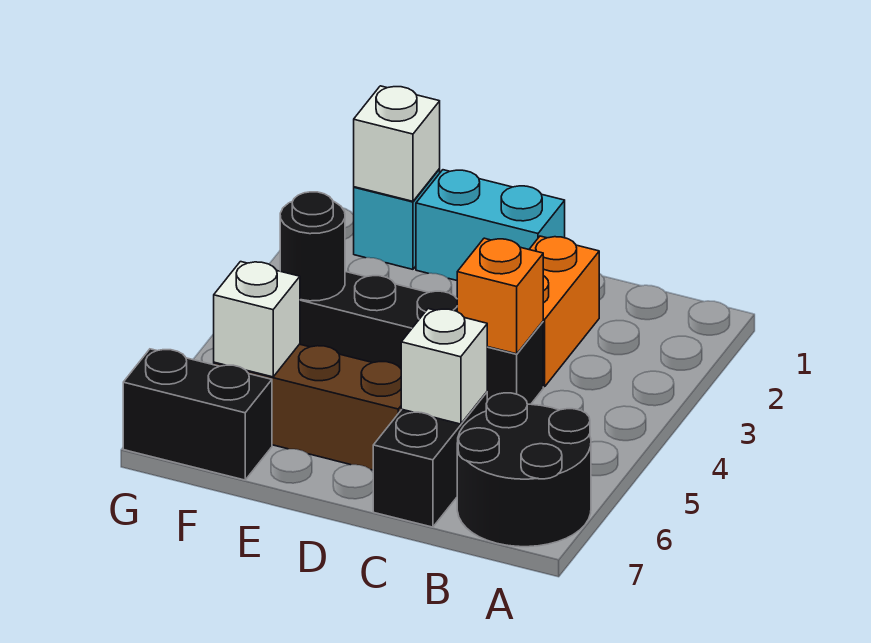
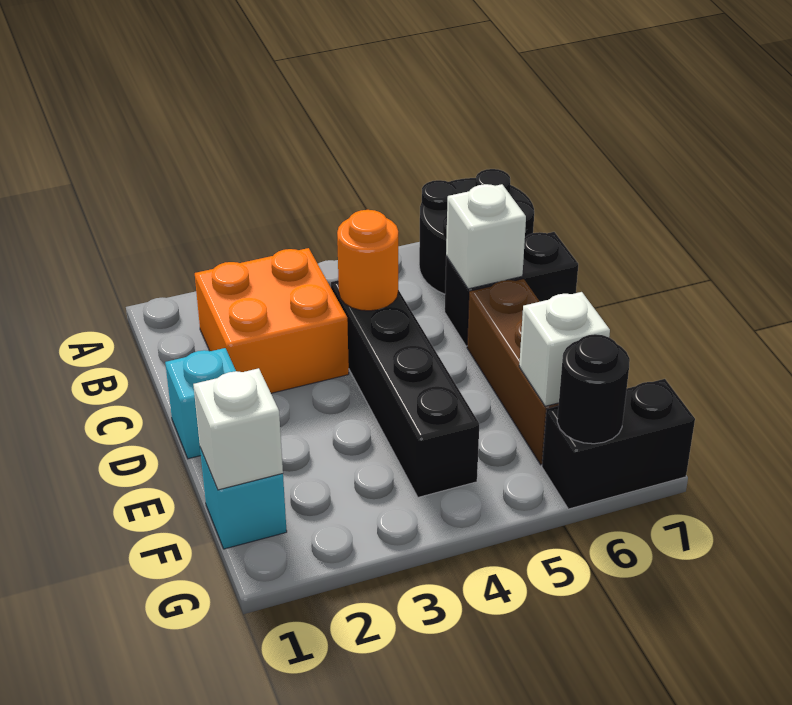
orange brick C2:C3 level 1 -> orange brick B2:C3 level 1
orange brick C4 level 2 -> orange round brick C4 level 2
cyan brick D1:E1 level 1 -> cyan brick D1 level 1
black round brick F4 level 2 -> black round brick G6 level 2
black brick F7:G7 level 1 -> black brick G6:G7 level 1

